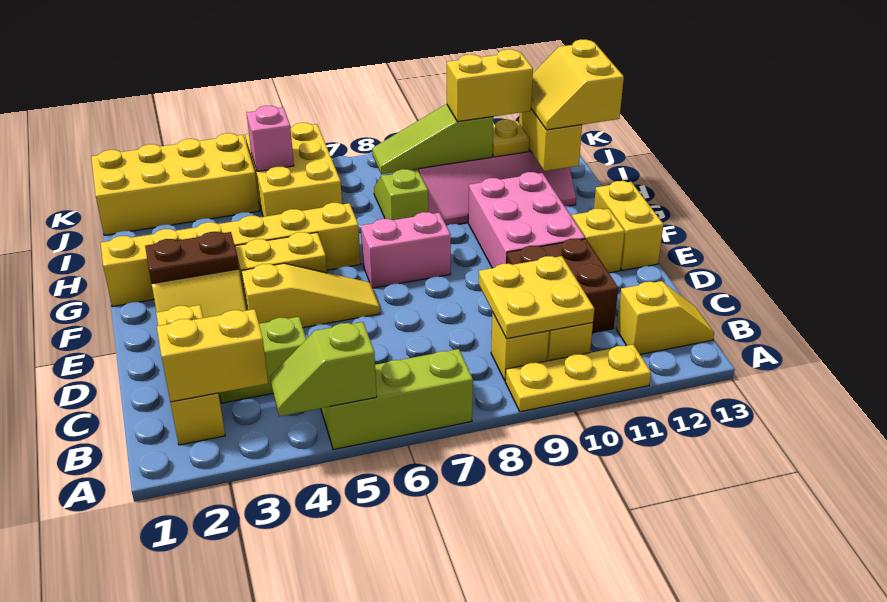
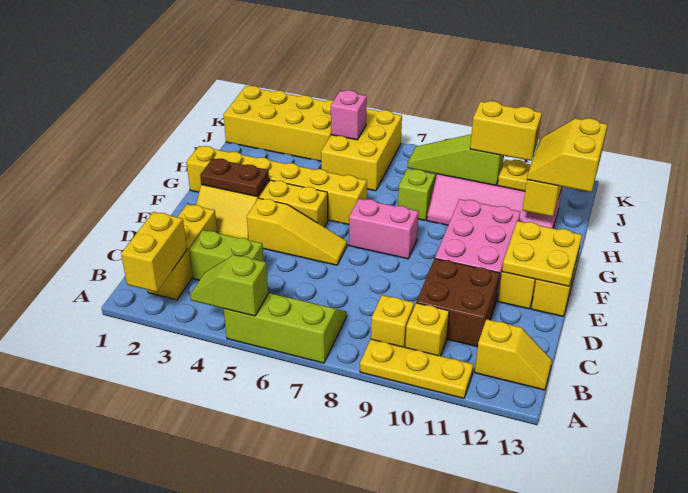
yellow brick B2:B3 level 2 -> yellow brick A2:B2 level 2
yellow plate B9:C10 level 2 -> yellow plate E12:F13 level 2

